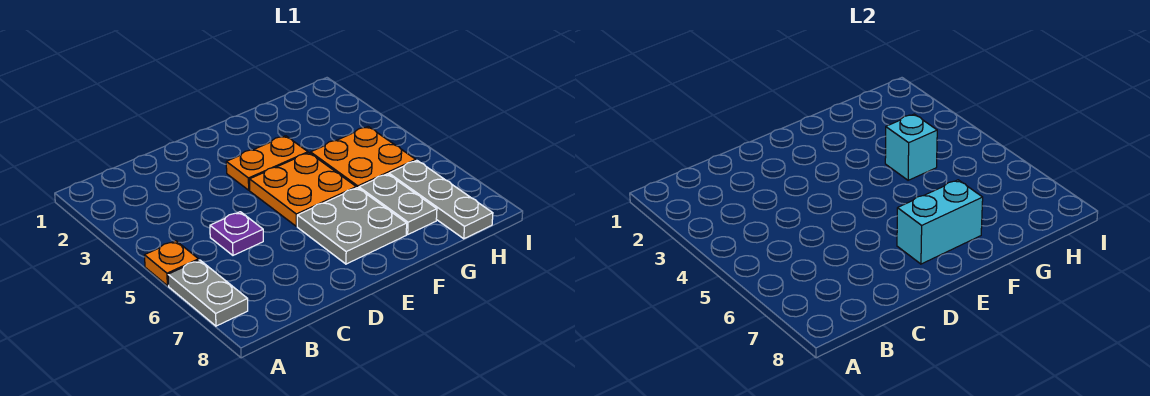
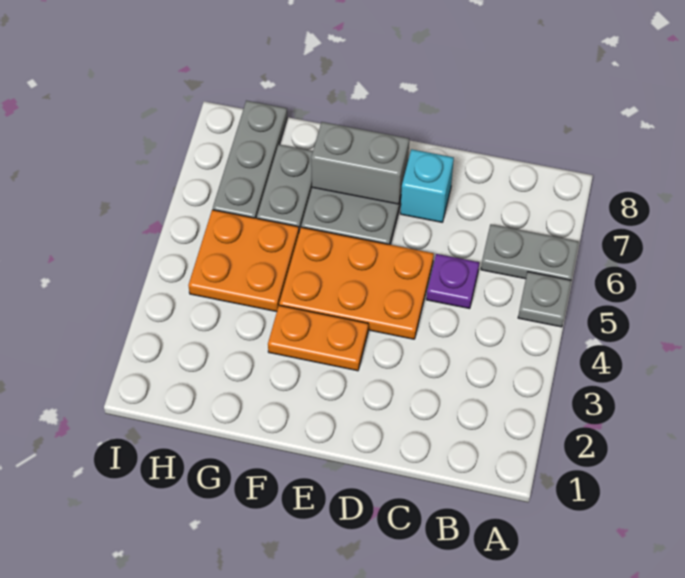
orange plate A5 level 1 -> grey plate A5 level 1
grey plate A6:A7 level 1 -> grey plate A6:B6 level 1
orange plate E4:F5 level 1 -> orange plate D4:F5 level 1
cyan brick E7:F7 level 2 -> grey brick E7:F7 level 2
cyan brick G4 level 2 -> cyan brick D7 level 1

